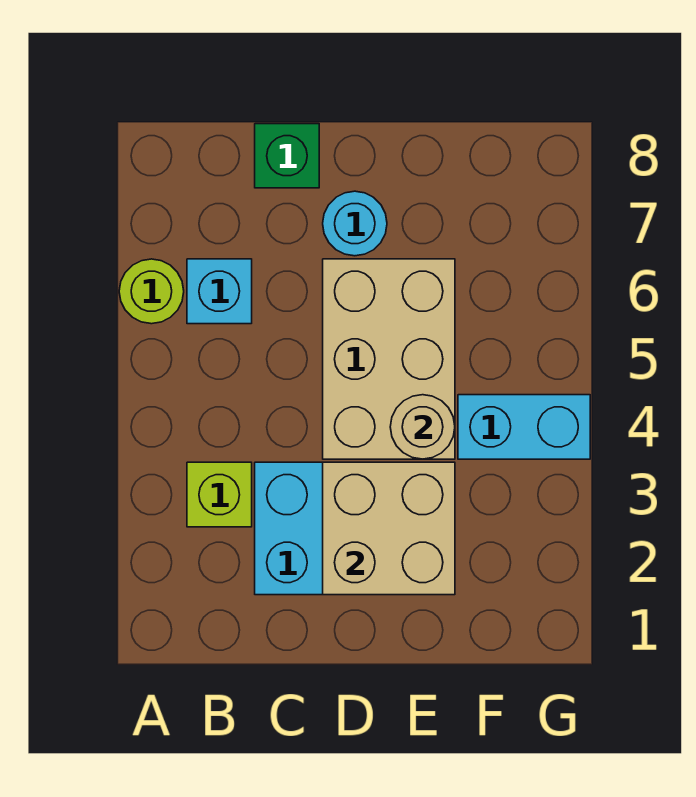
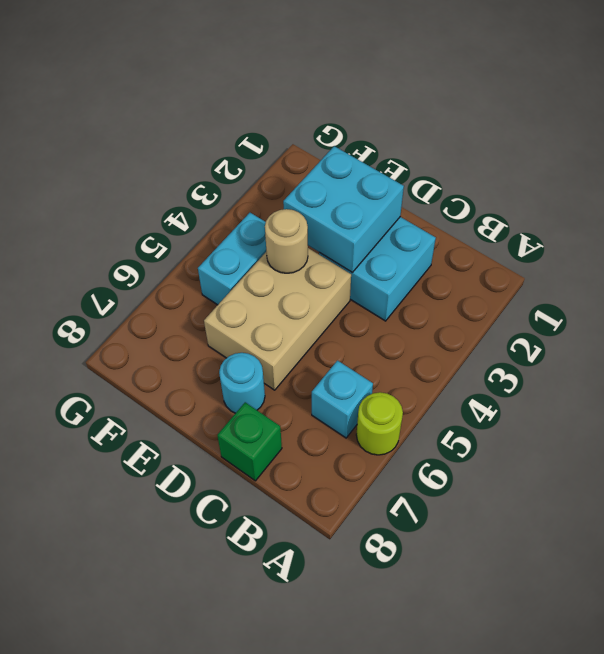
lime brick B3 level 1 -> none
tan brick D2:E3 level 2 -> cyan brick D2:E3 level 2
cyan brick F4:G4 level 1 -> cyan brick F4:F5 level 1

